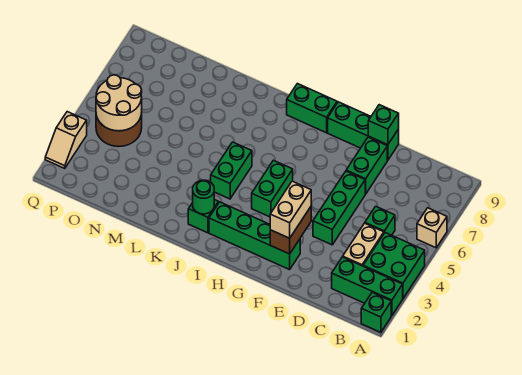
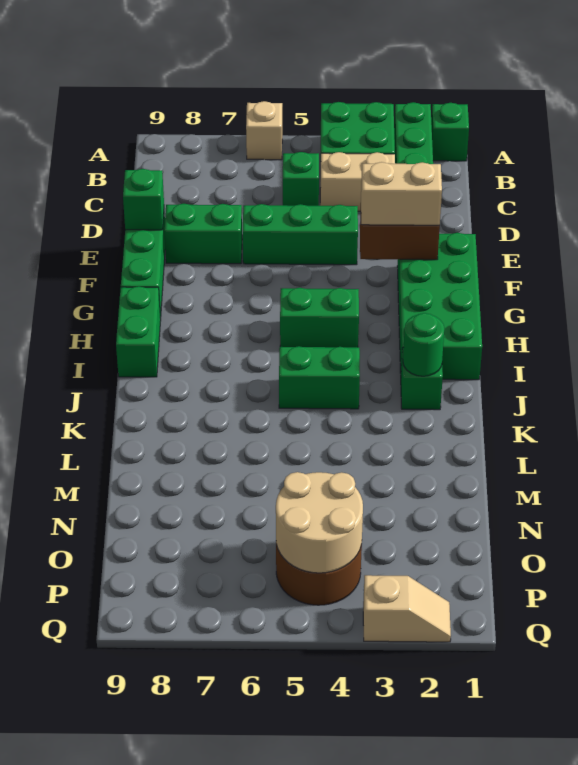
green brick F2:I2 level 1 -> green brick F1:I2 level 1

